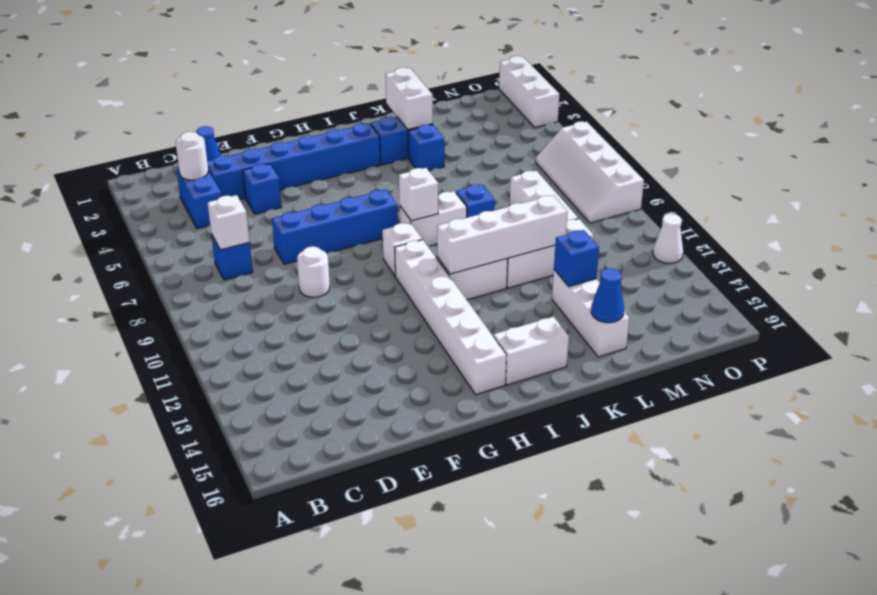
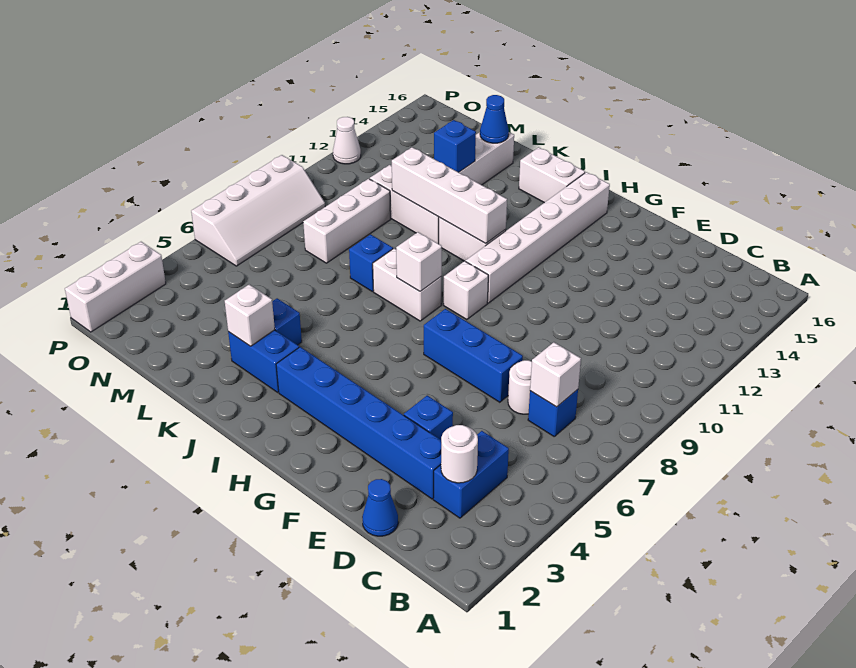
blue brick E7:H7 level 1 -> blue brick E7:G7 level 1
white round brick E9 level 1 -> white round brick D7 level 1
white brick K2:K3 level 2 -> white brick K3 level 2

